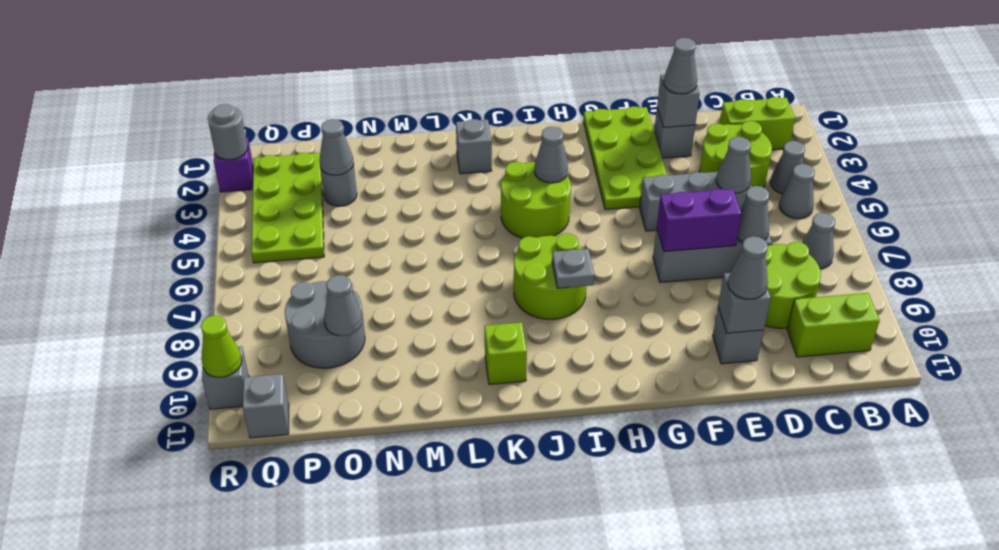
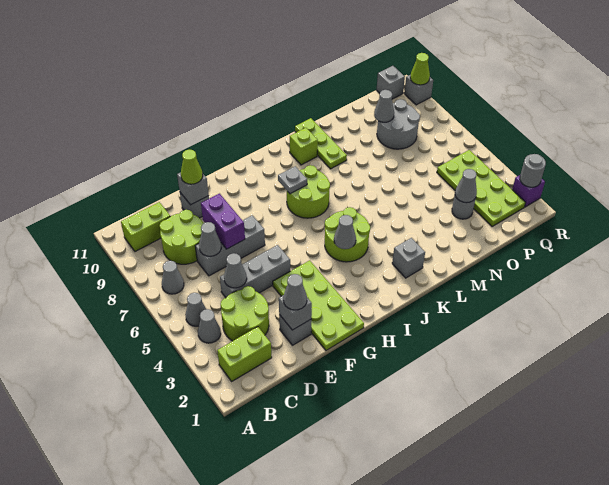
purple brick E7:F7 level 2 -> purple brick E7:E8 level 2
grey cone E10 level 3 -> lime cone E10 level 3
none -> lime plate L9:L11 level 1

